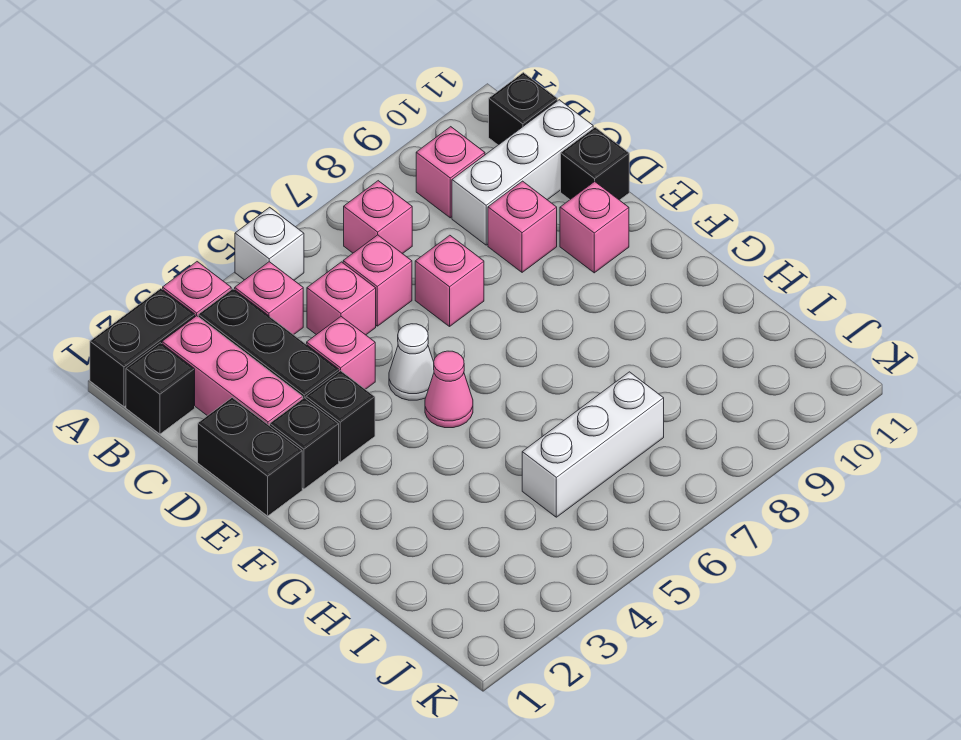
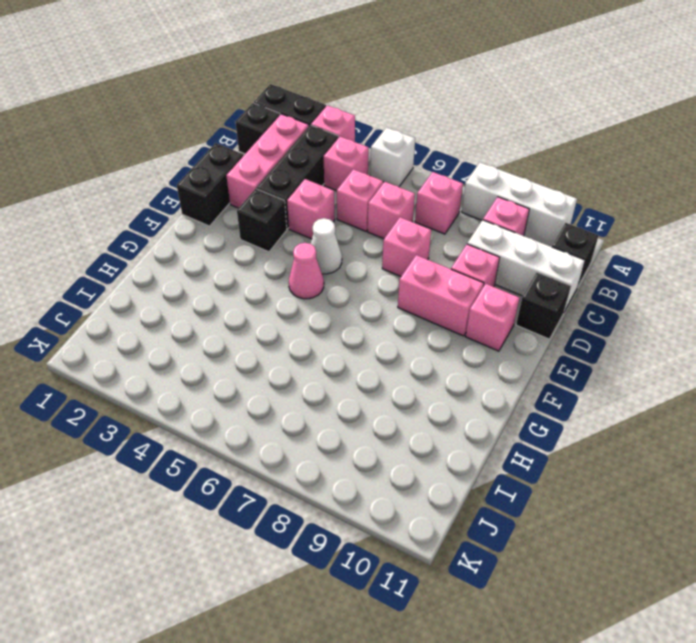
black brick E2 level 1 -> none
none -> pink brick E8:E9 level 1
white brick I5:I7 level 1 -> white brick A8:A10 level 1

